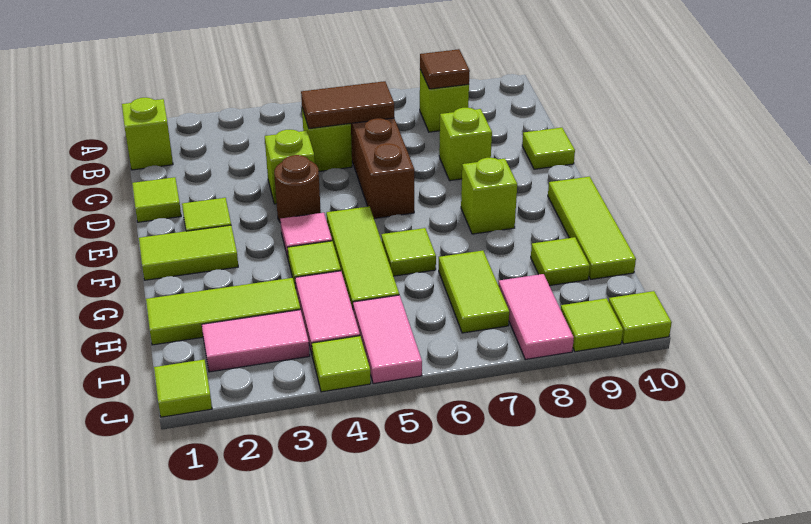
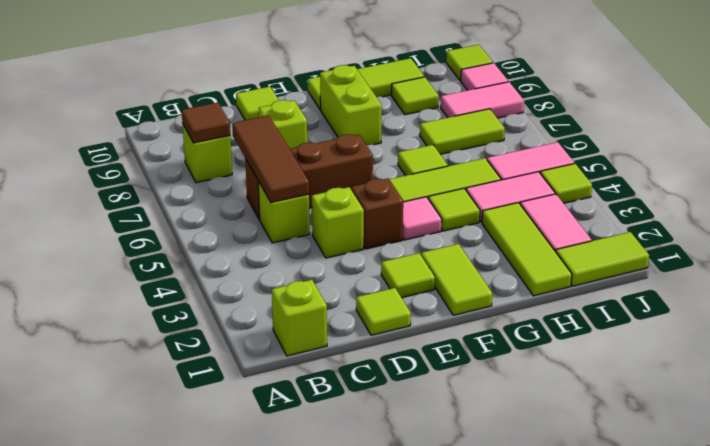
brown tile C5:C6 level 2 -> brown tile C5:C7 level 2
brown round brick E4 level 1 -> brown brick E4 level 1
lime brick F8 level 1 -> lime brick F8:F9 level 1
lime tile J1 level 1 -> lime tile I1:J1 level 1
lime tile J9 level 1 -> pink tile J9 level 1

